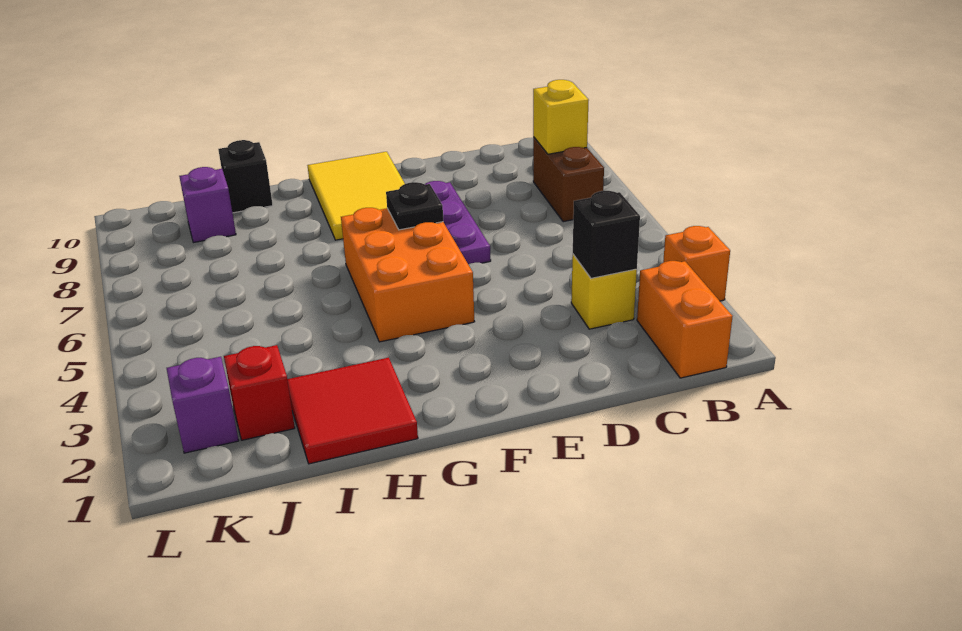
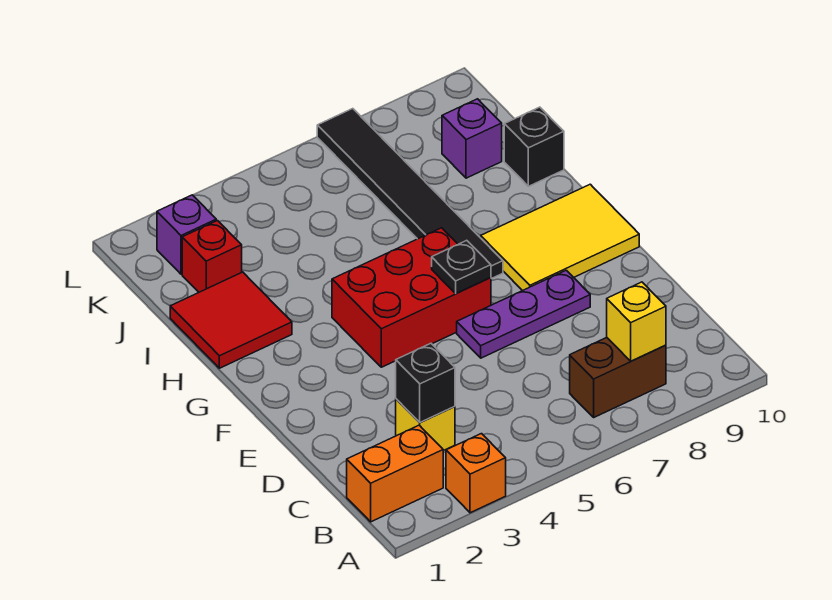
orange brick F4:G6 level 1 -> red brick F4:G6 level 1
none -> black tile G7:L7 level 1

